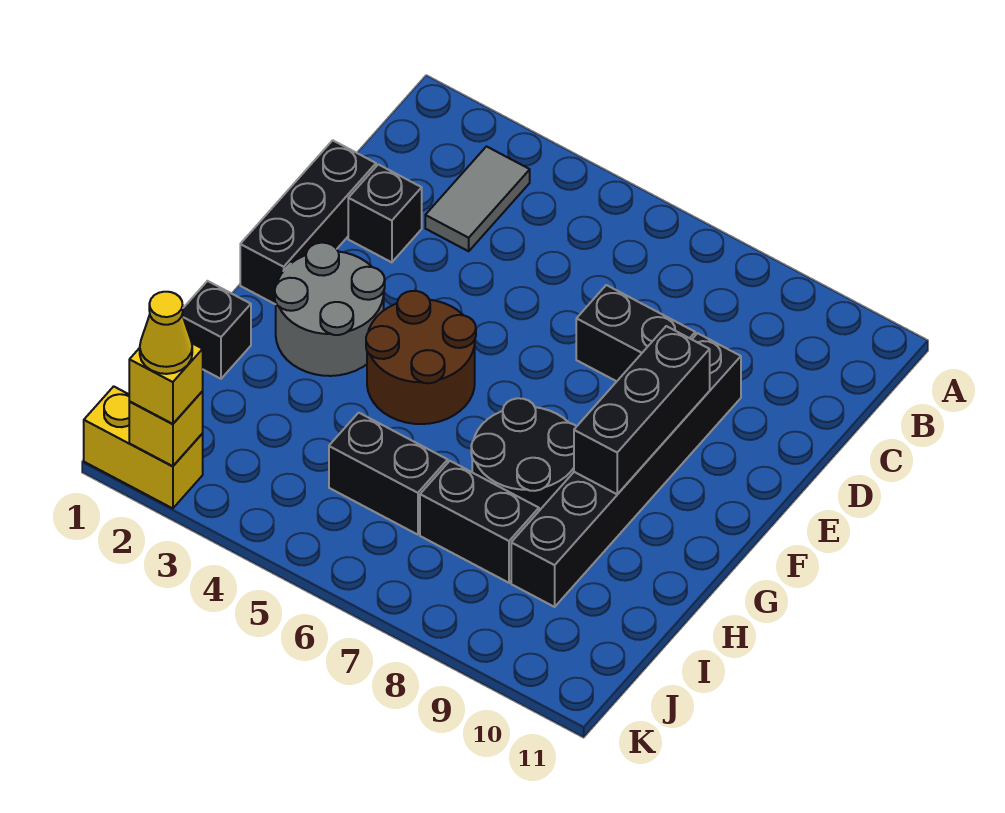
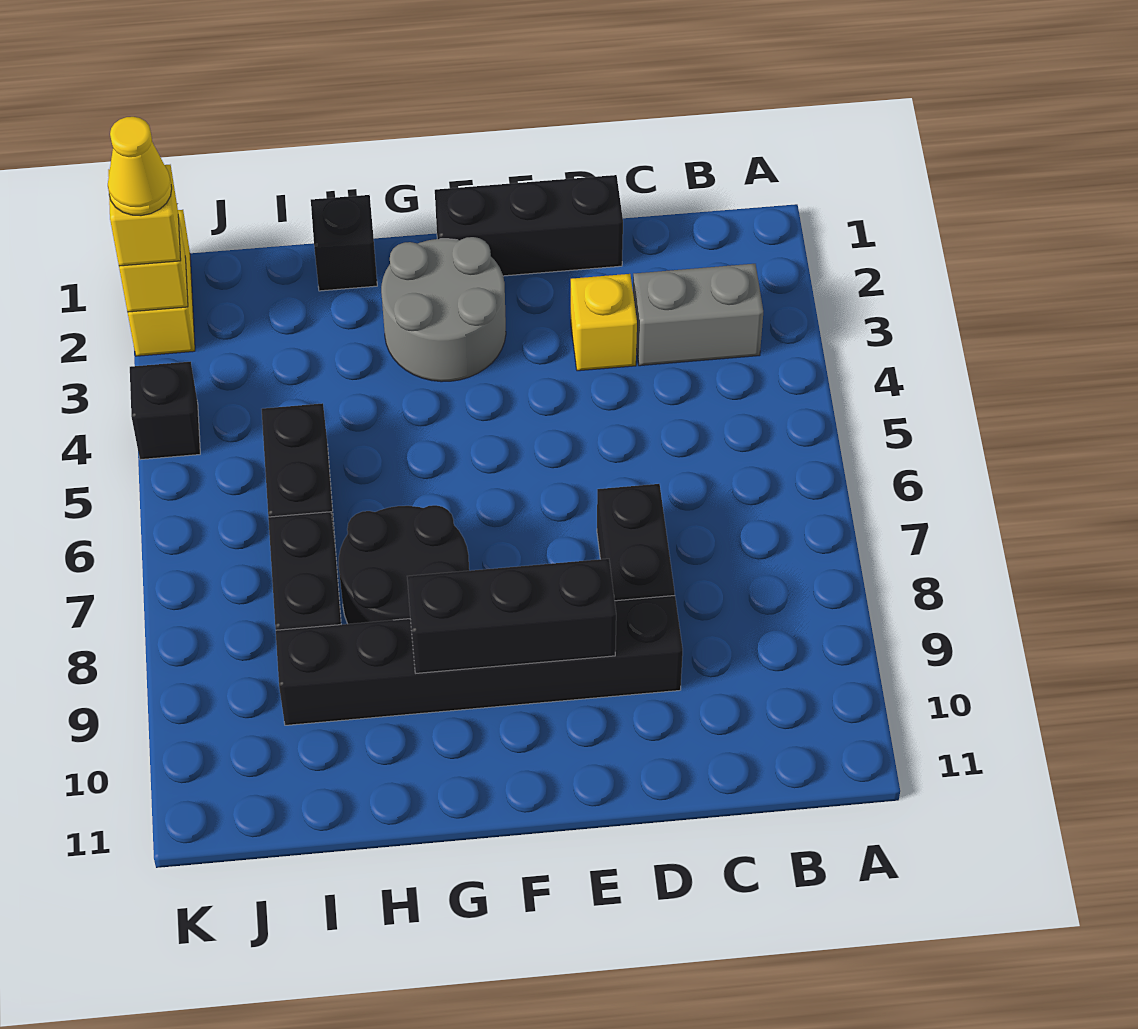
grey tile B3:C3 level 1 -> grey brick B3:C3 level 1
black brick D2 level 1 -> black brick K4 level 1
none -> yellow brick D3 level 1
brown round brick F4:G5 level 1 -> none

